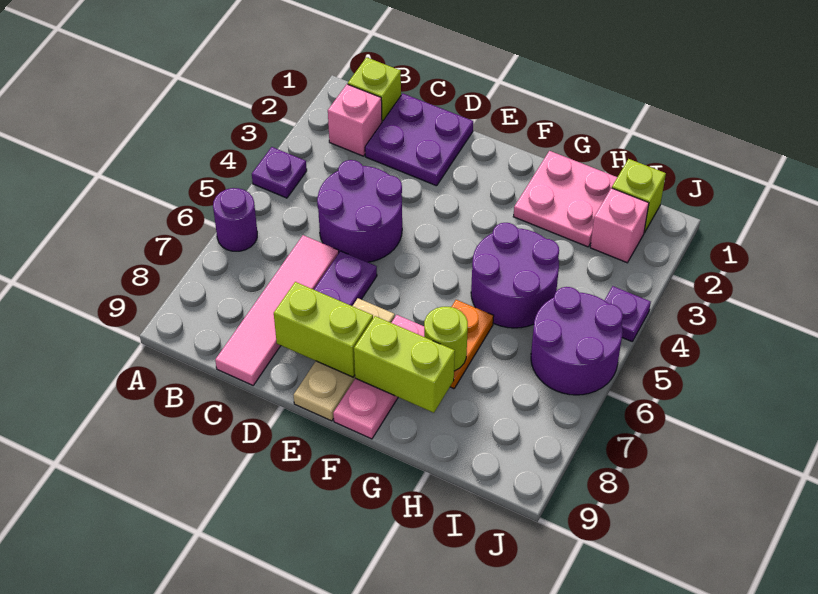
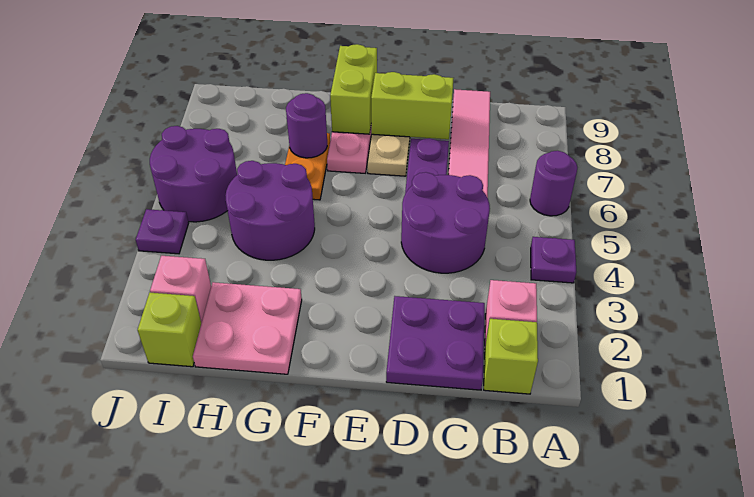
lime brick F8:G8 level 2 -> lime brick F8:F9 level 2
lime round brick G7 level 2 -> purple round brick G7 level 2

